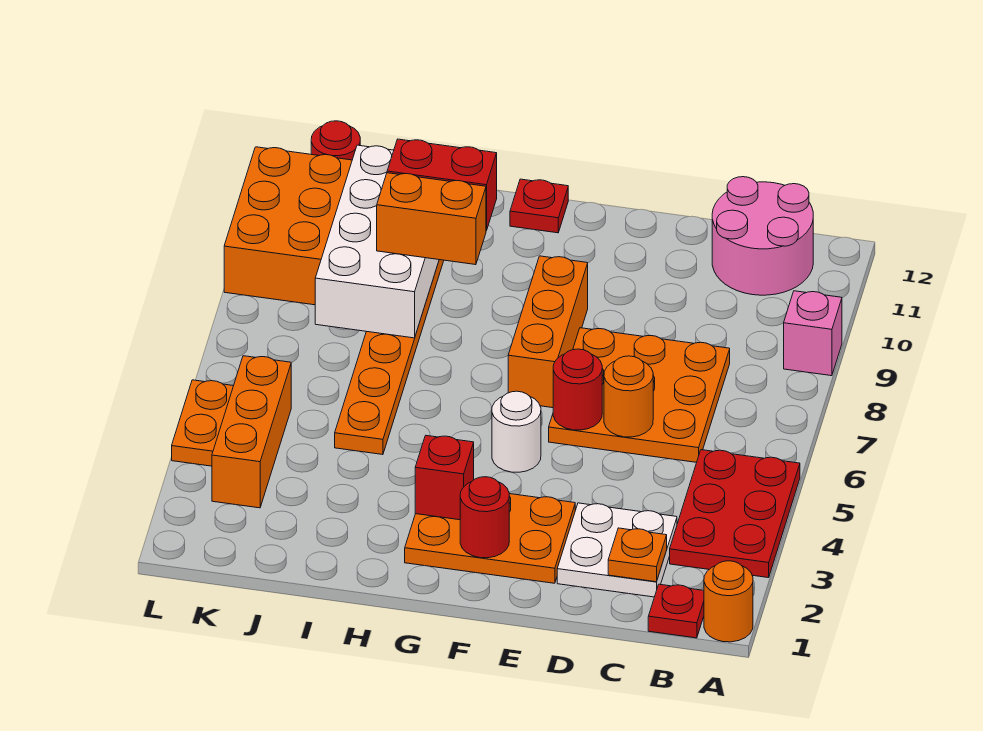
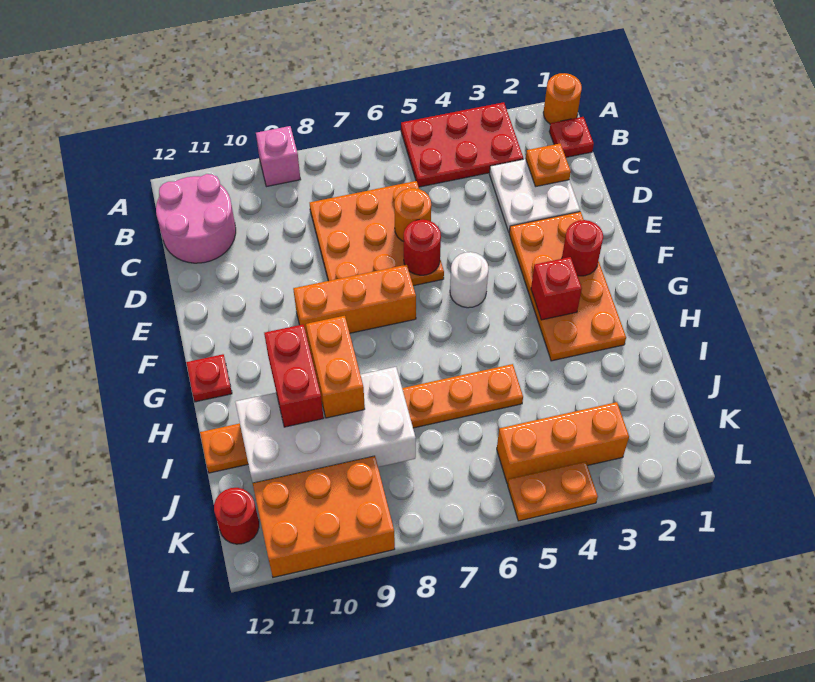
orange plate E2:G3 level 1 -> orange plate E2:H3 level 1

